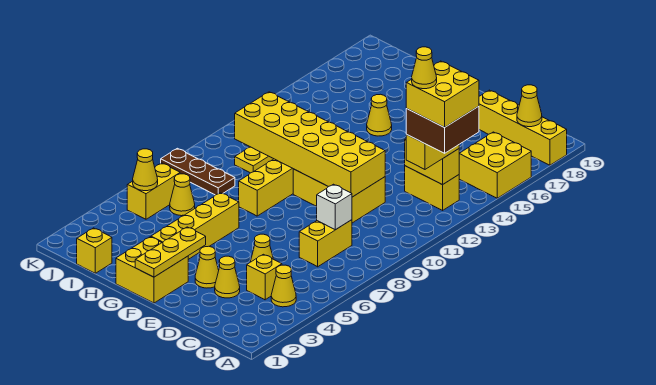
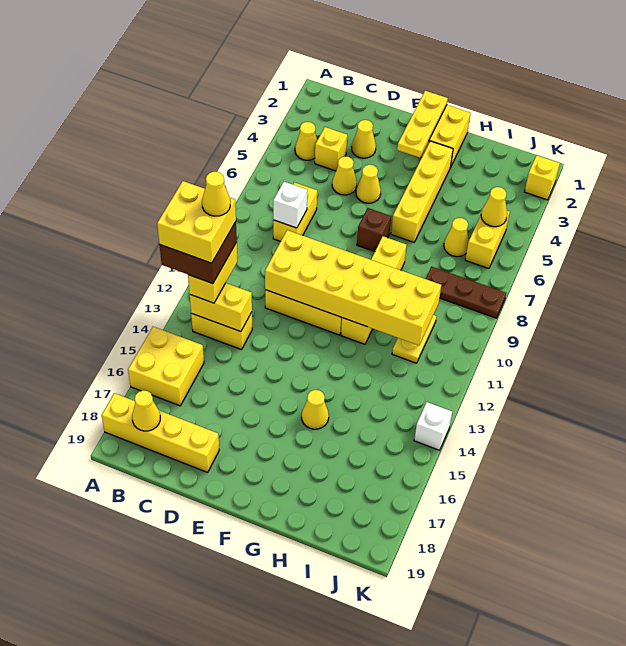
yellow cone E3 level 1 -> yellow cone E5 level 1
none -> brown brick F7 level 1
yellow brick I1 level 1 -> yellow brick K2 level 1
none -> white brick K14 level 1

